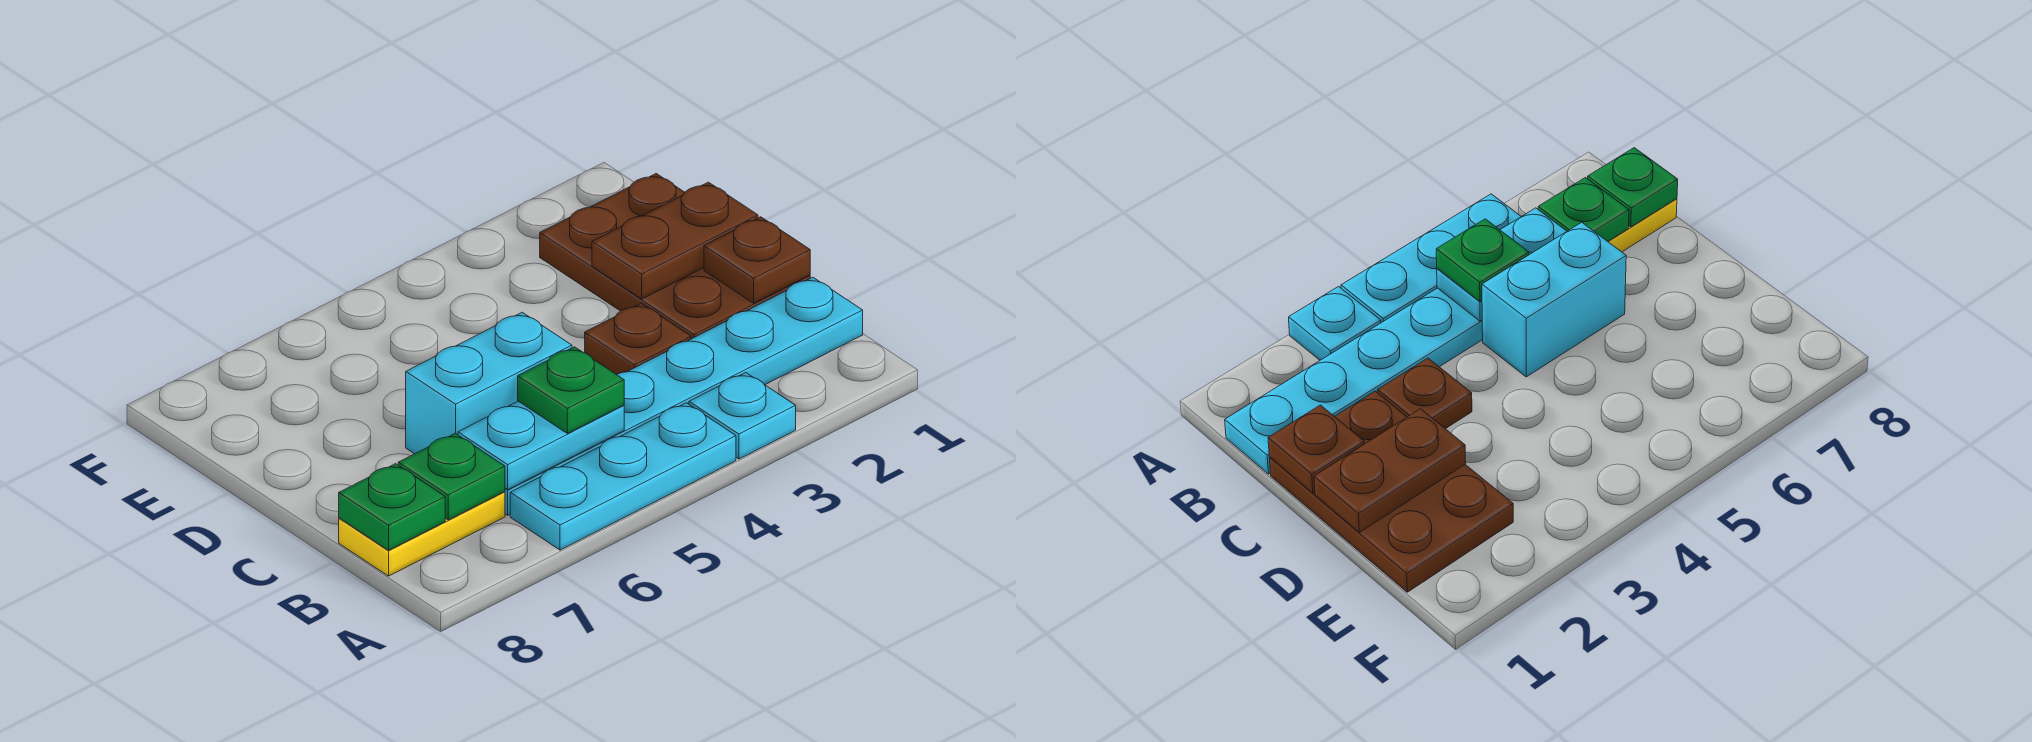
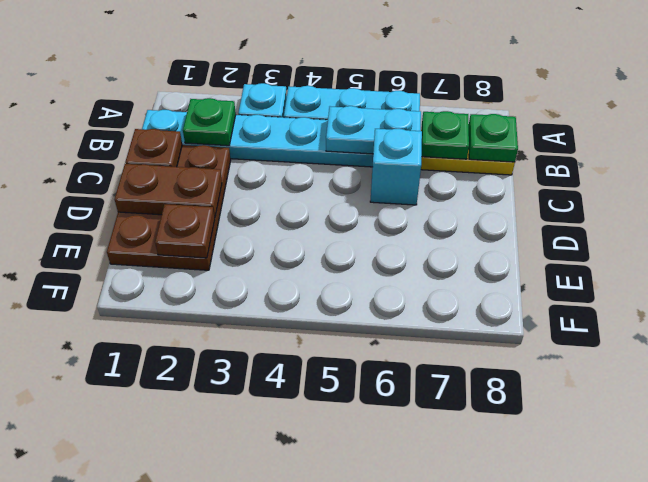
green plate B5 level 3 -> green plate B2 level 2
brown plate C3 level 1 -> brown plate E2 level 2
cyan brick C5:C6 level 1 -> cyan brick C6 level 1

